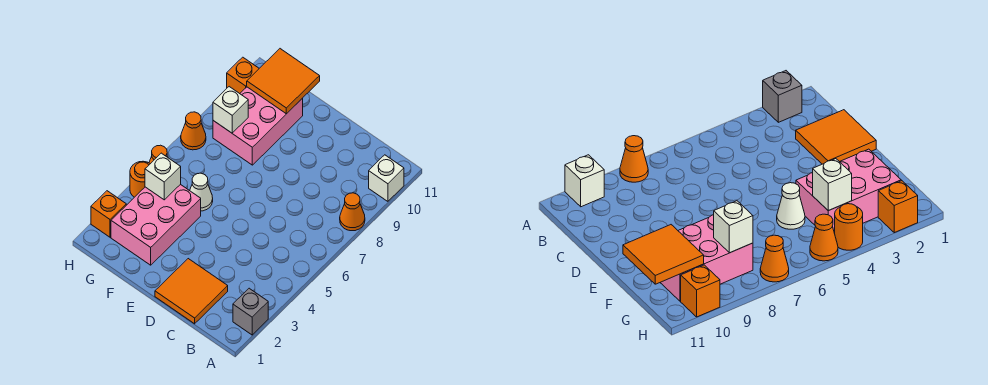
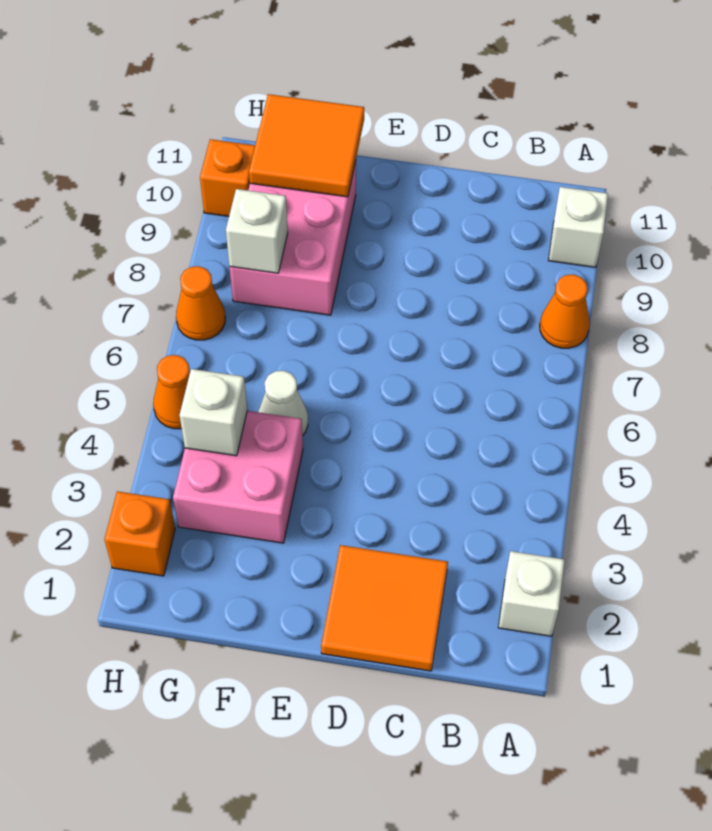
grey brick A2 level 1 -> white brick A2 level 1
pink brick F2:G4 level 1 -> pink brick F3:G4 level 1
orange round brick H4 level 1 -> none

